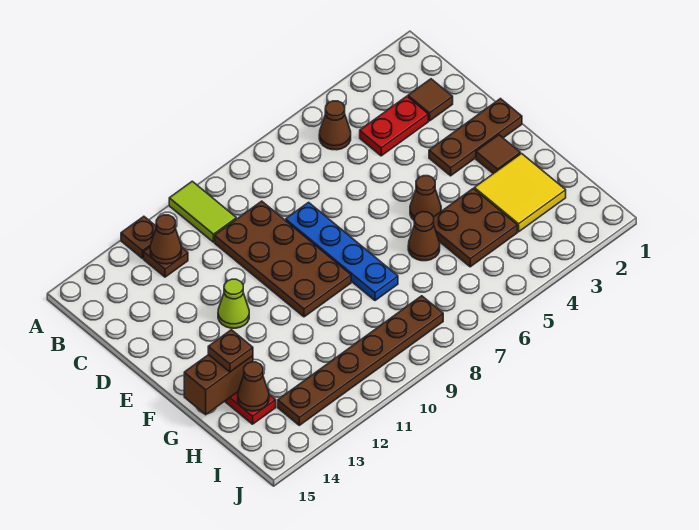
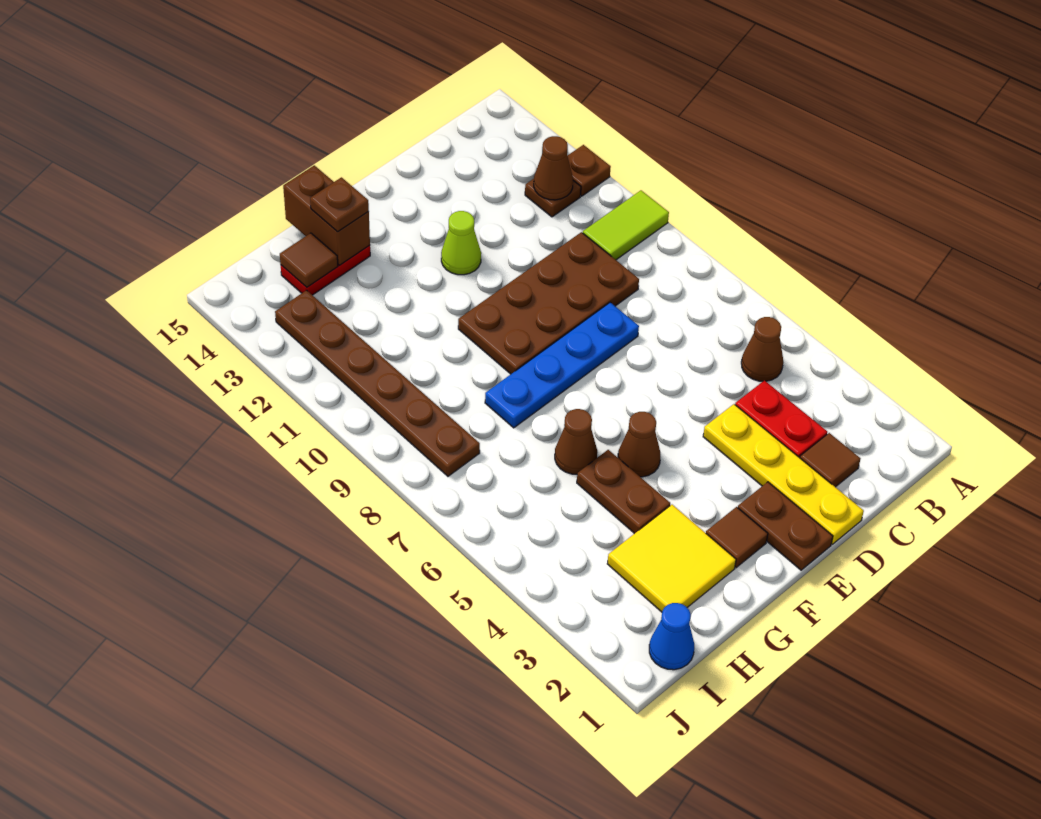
none -> yellow plate D1:D4 level 1
brown plate E1:E3 level 1 -> brown plate E1:E2 level 1
brown plate G4:H5 level 1 -> brown plate G4:G5 level 1
brown cone H14 level 2 -> brown tile H14 level 2
none -> blue cone I1 level 1

